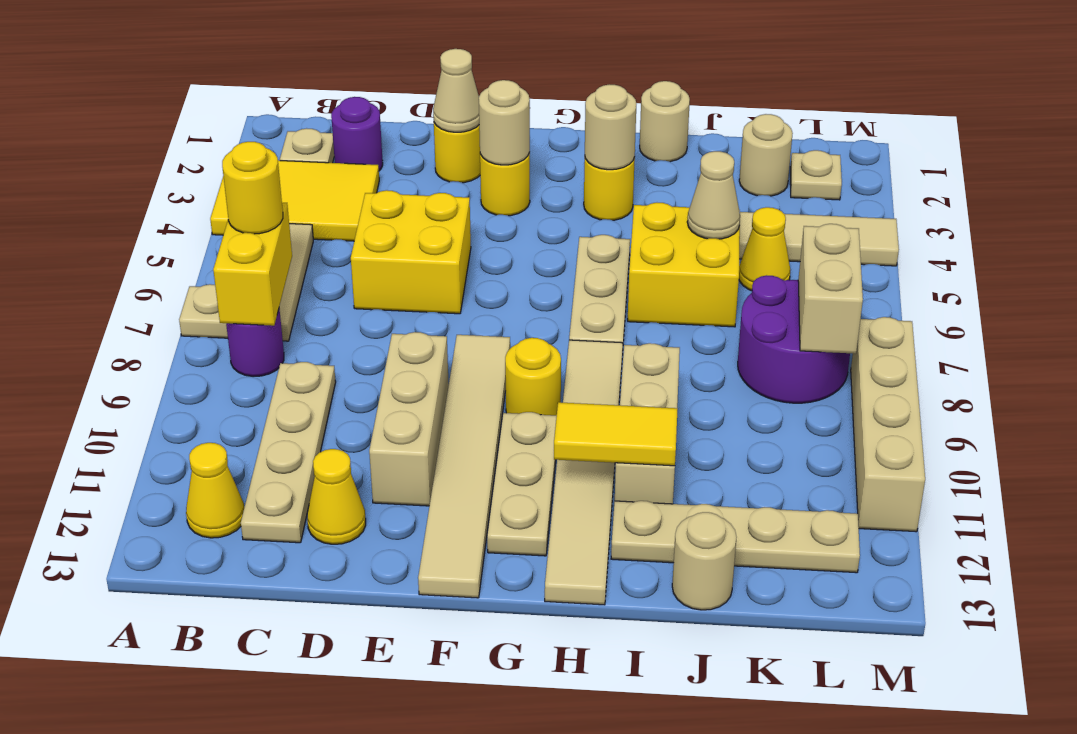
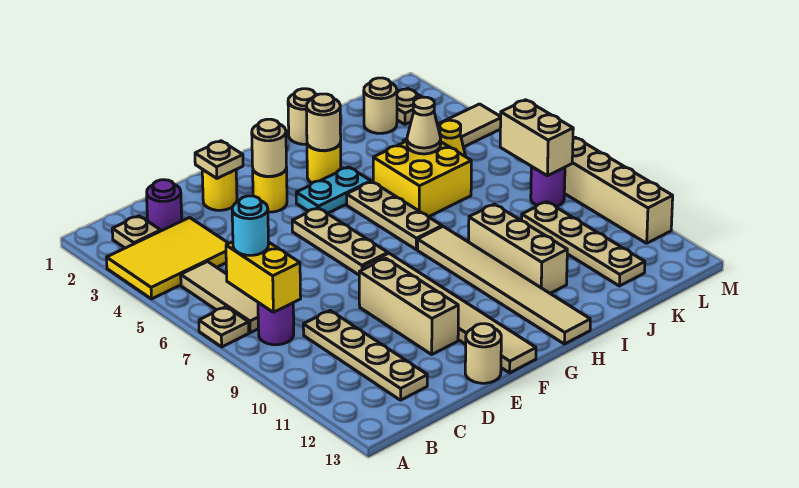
yellow round brick B7 level 3 -> cyan round brick B7 level 3
yellow cone B12 level 1 -> none
yellow brick D5:E6 level 1 -> none
yellow cone D12 level 1 -> none
tan cone E2 level 2 -> tan plate E2 level 2
none -> cyan plate G4:H4 level 1
yellow round brick G9 level 1 -> none
tan plate G10:G12 level 1 -> tan plate F5:F7 level 1
yellow tile H11:I11 level 2 -> none
tan plate I12:L12 level 1 -> tan plate K9:K12 level 1
tan round brick J13 level 1 -> tan round brick E13 level 1
purple round brick K7:L8 level 1 -> purple round brick L8 level 1

